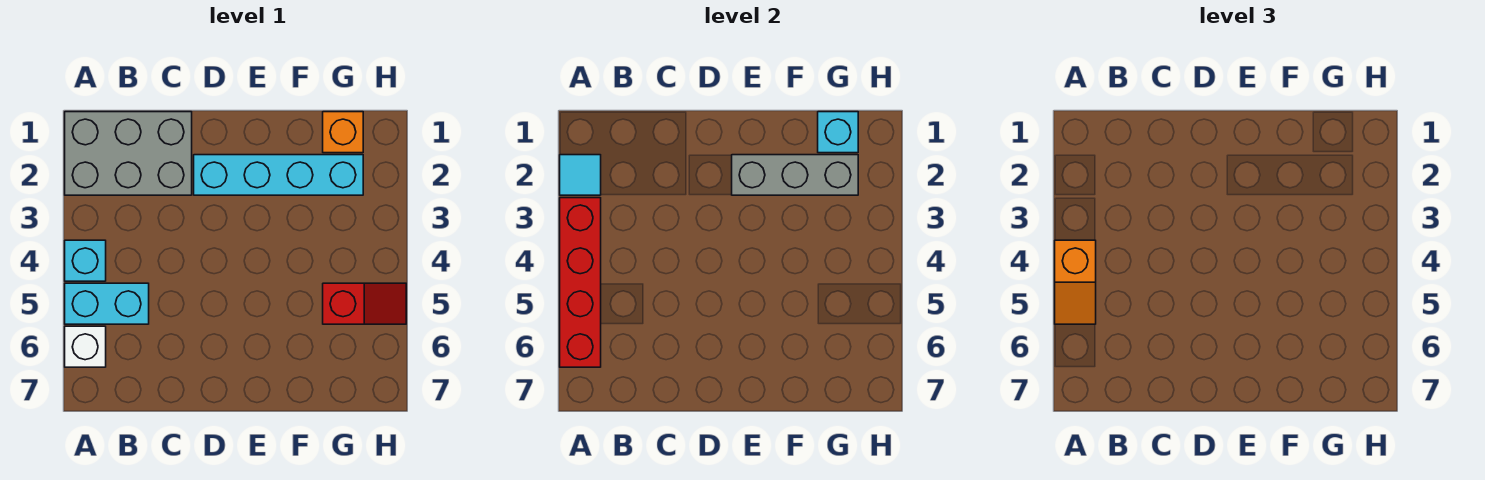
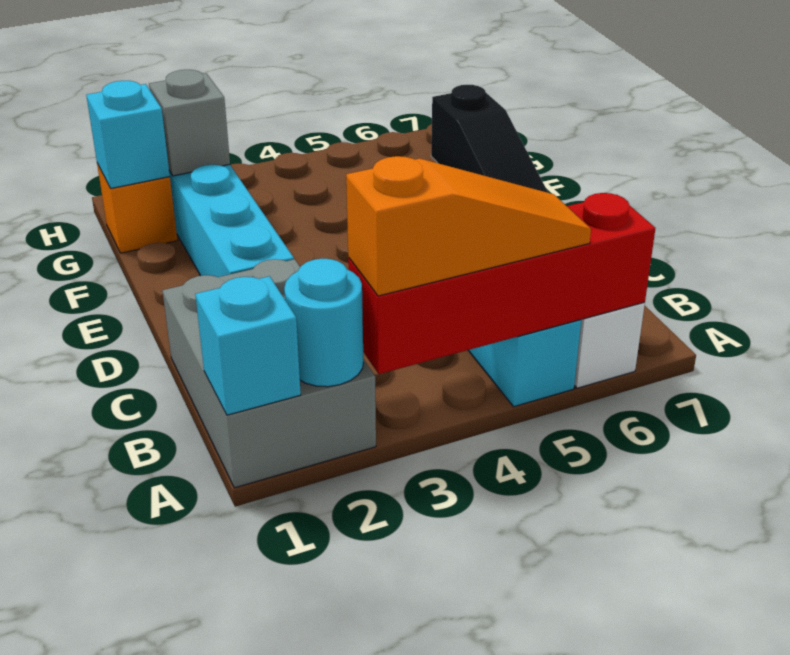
cyan tile A2 level 2 -> cyan round brick A2 level 2
cyan brick A4 level 1 -> cyan brick A1 level 2
orange slope A4:A5 level 3 top 4 -> orange slope A3:A5 level 3 top 3
grey brick E2:G2 level 2 -> grey brick G2 level 2
none -> black slope E7:G7 level 1 top G
red slope G5:H5 level 1 top G -> none

